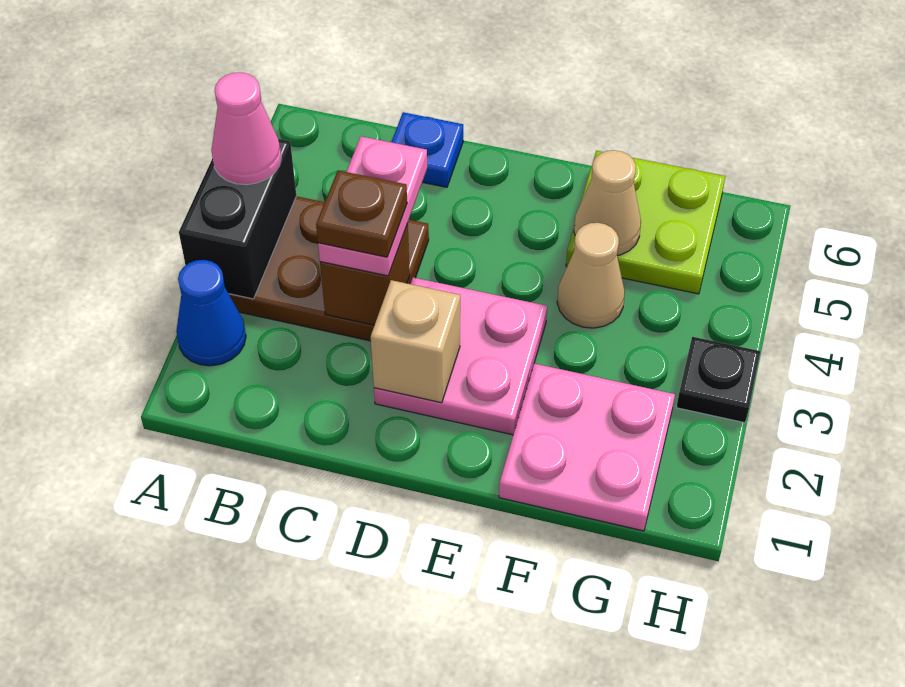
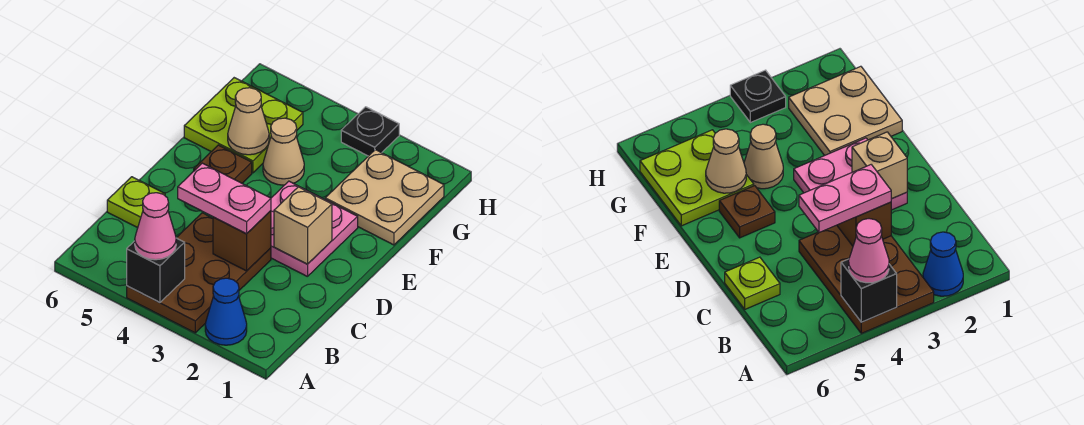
black brick A3:A4 level 2 -> black brick A4 level 2
brown plate C3 level 4 -> brown plate E5 level 1
blue plate C6 level 1 -> lime plate C6 level 1
pink plate F1:G2 level 1 -> tan plate F1:G2 level 1

